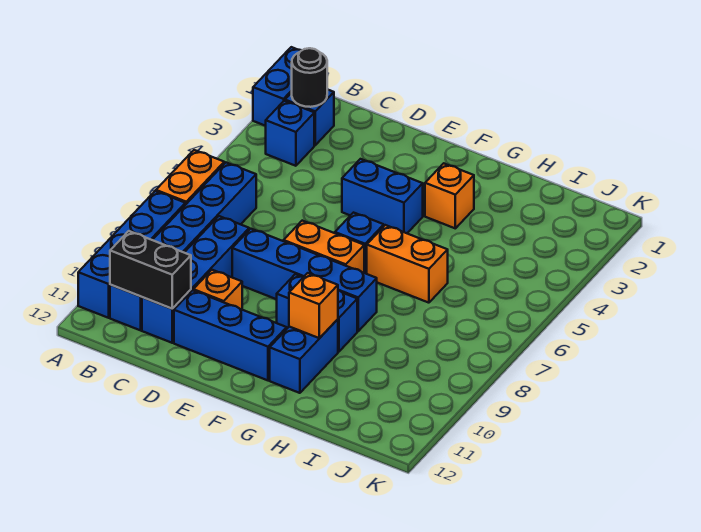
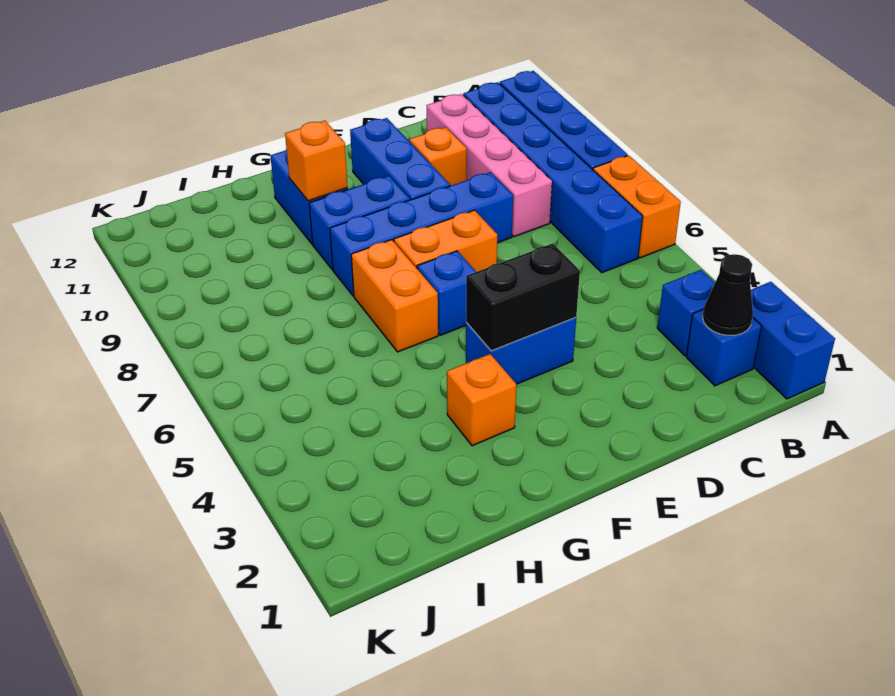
black round brick B2 level 2 -> black cone B2 level 2
black brick B11:C11 level 2 -> black brick E4:F4 level 2
blue brick C8:C11 level 1 -> pink brick C8:C11 level 1
blue brick D11:F11 level 1 -> blue brick E9:E11 level 1
orange brick G6:H6 level 1 -> orange brick G6:G7 level 1

